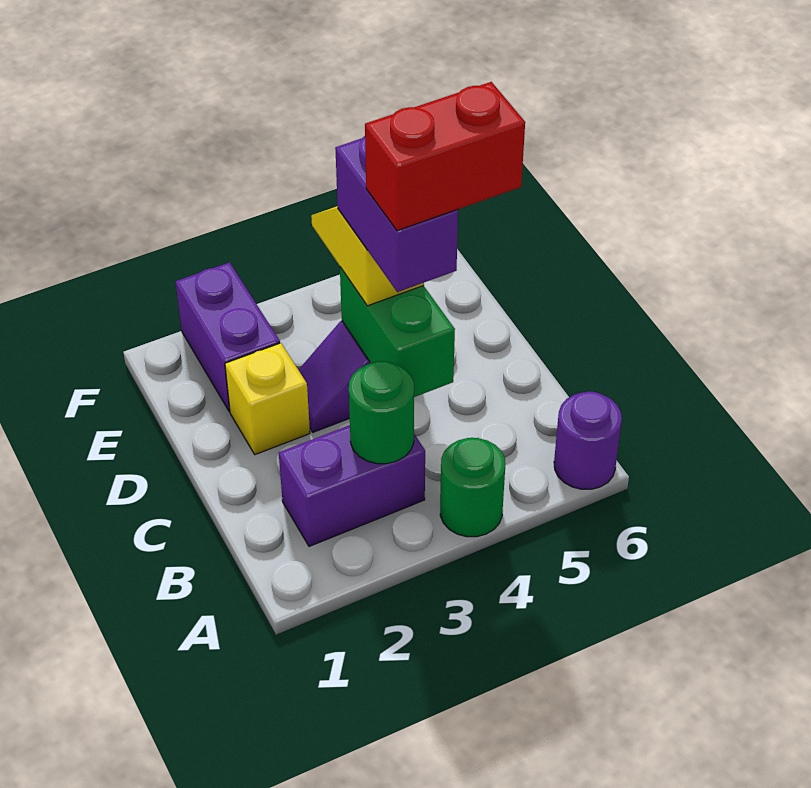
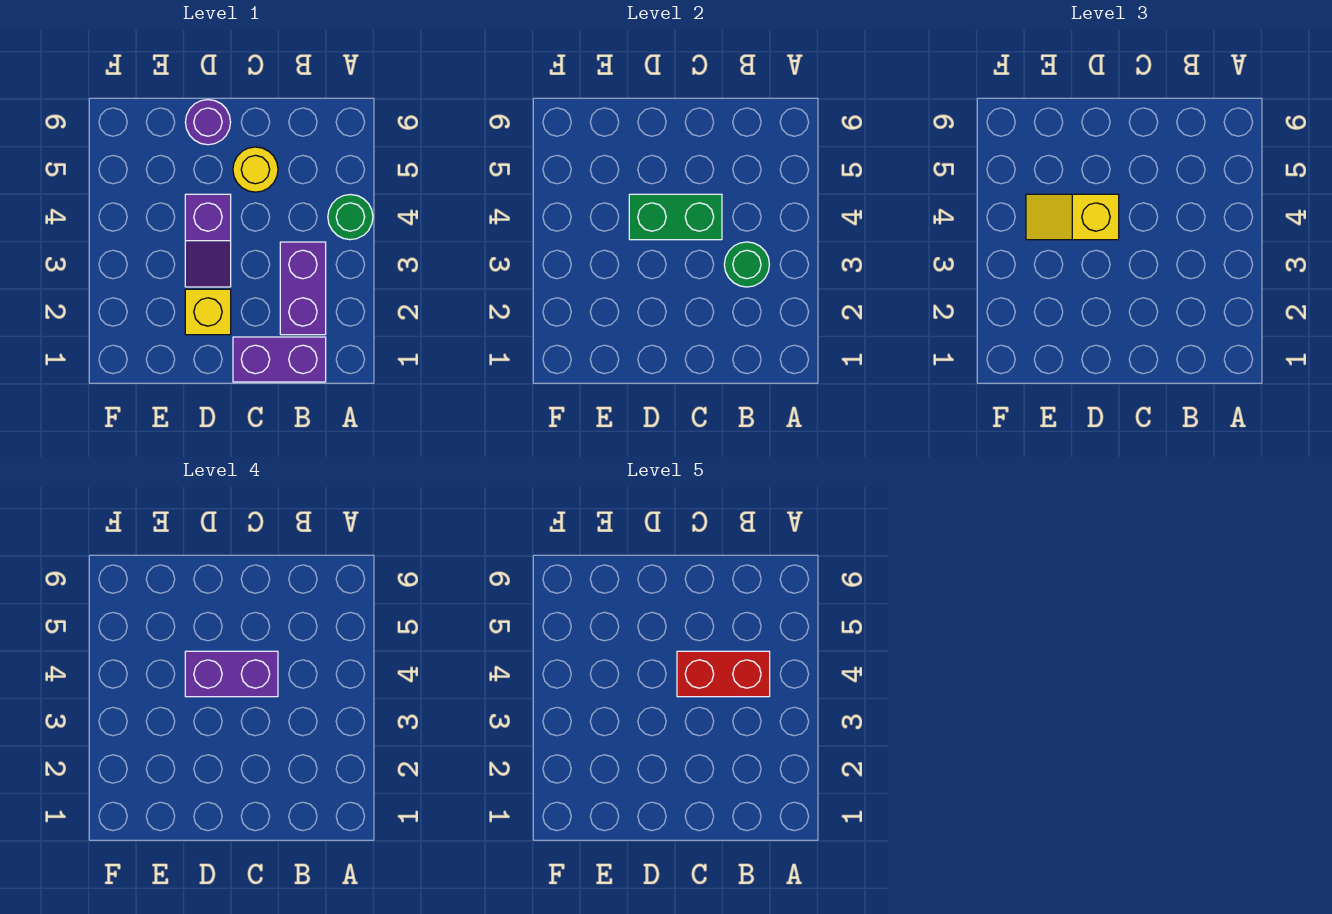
purple round brick A6 level 1 -> purple round brick D6 level 1
red brick C4:C5 level 5 -> red brick B4:C4 level 5
none -> yellow round brick C5 level 1
purple brick E2:F2 level 1 -> purple brick B1:C1 level 1

